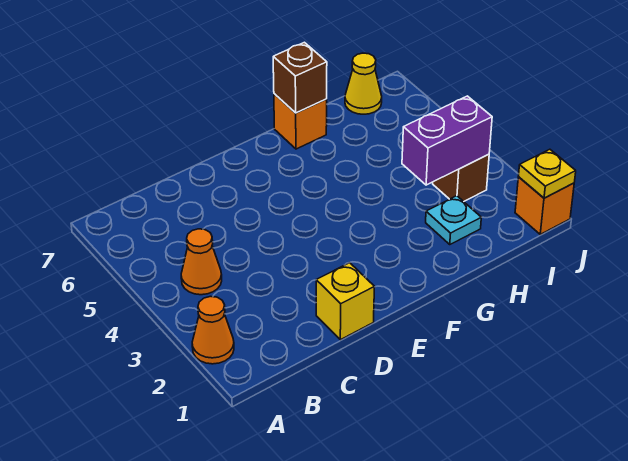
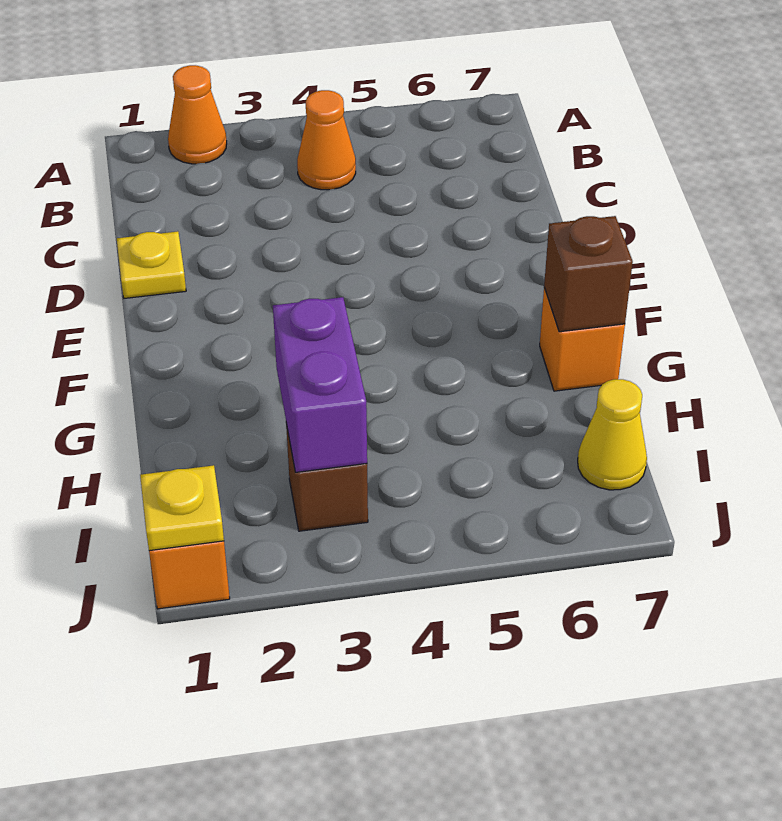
yellow brick D1 level 1 -> yellow plate D1 level 1
cyan plate H2 level 1 -> none

